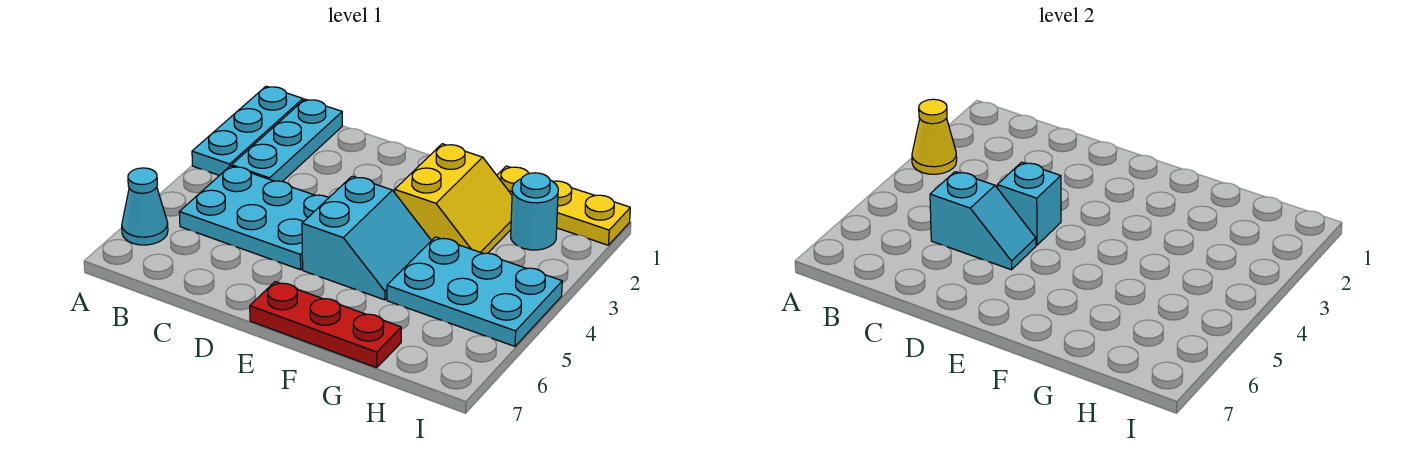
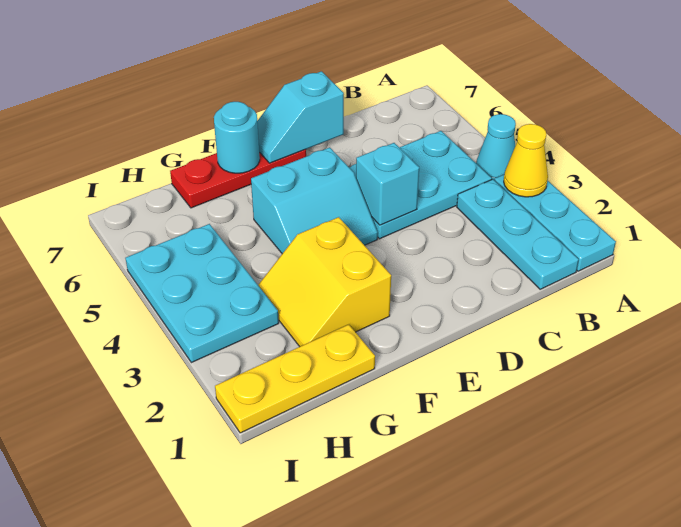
cyan cone A6 level 1 -> cyan cone A4 level 1
cyan slope C5:D5 level 2 top C -> cyan slope D7:E7 level 2 top D
cyan slope E4:F5 level 1 top E -> cyan slope E4:F5 level 1 top 5
cyan plate G4:I5 level 1 -> cyan plate H3:I5 level 1
cyan round brick H2 level 1 -> cyan round brick F7 level 2

